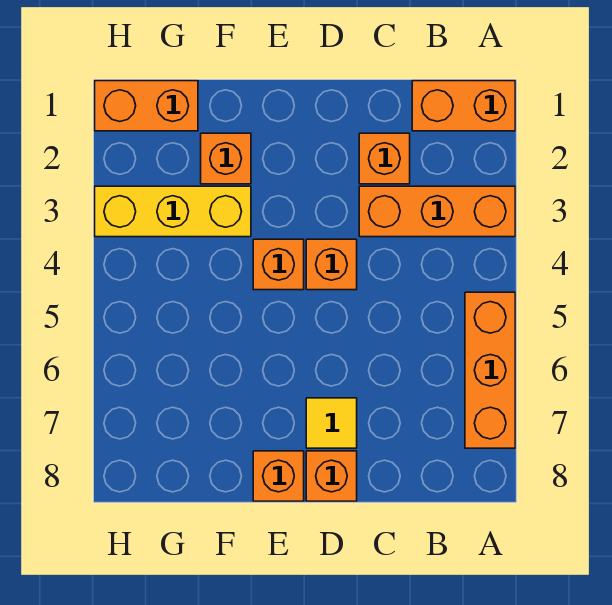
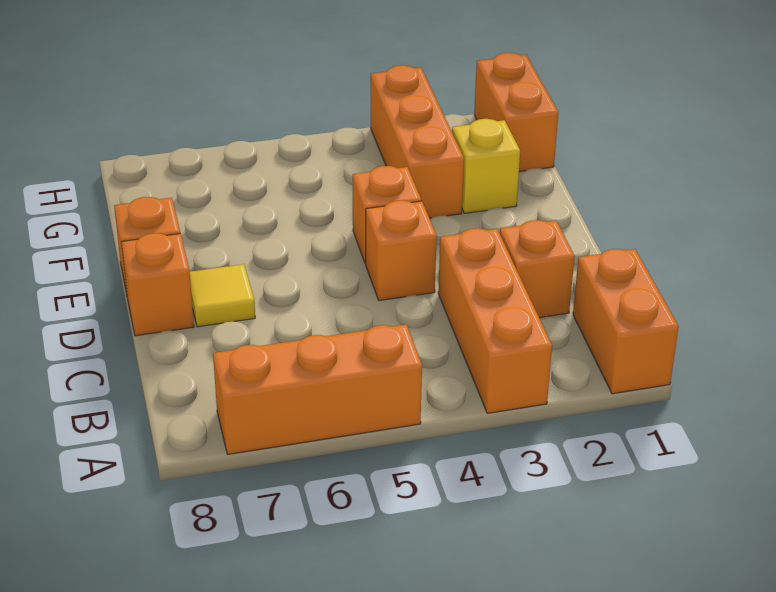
orange brick F2 level 1 -> yellow brick F2 level 1
yellow brick F3:H3 level 1 -> orange brick F3:H3 level 1

